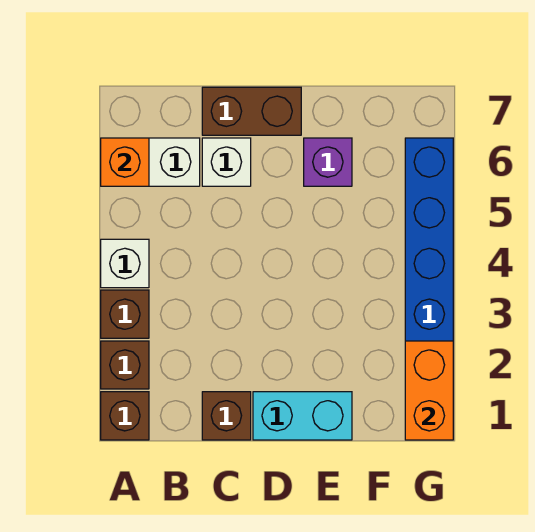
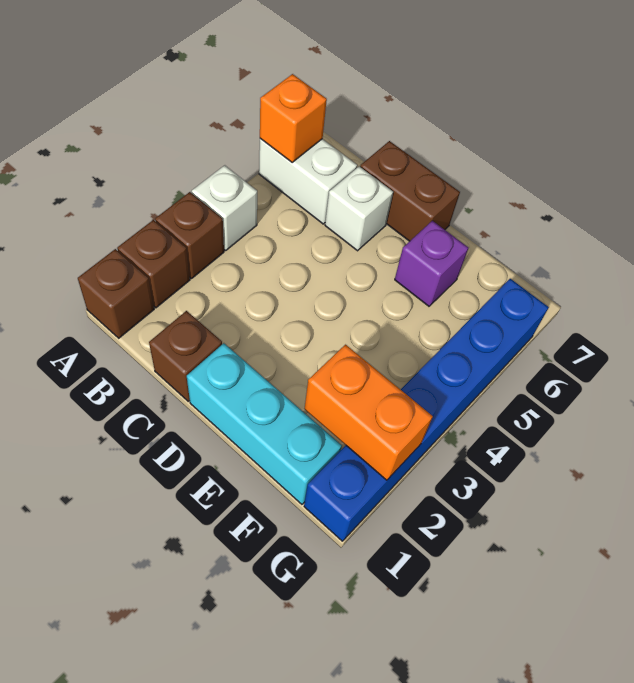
cyan brick D1:E1 level 1 -> cyan brick D1:F1 level 1
orange brick G1:G2 level 2 -> orange brick F2:G2 level 2

